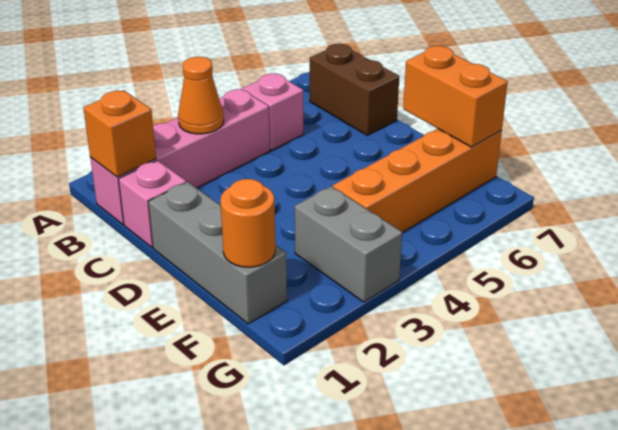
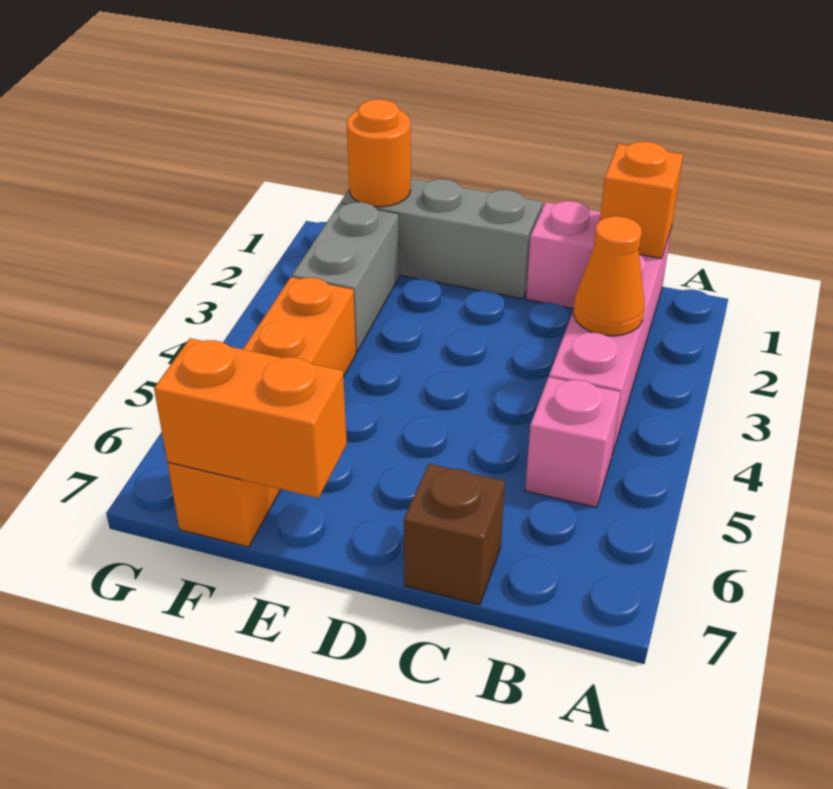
brown brick B7:C7 level 1 -> brown brick C7 level 1
grey brick F3:G3 level 1 -> grey brick F2:F3 level 1

